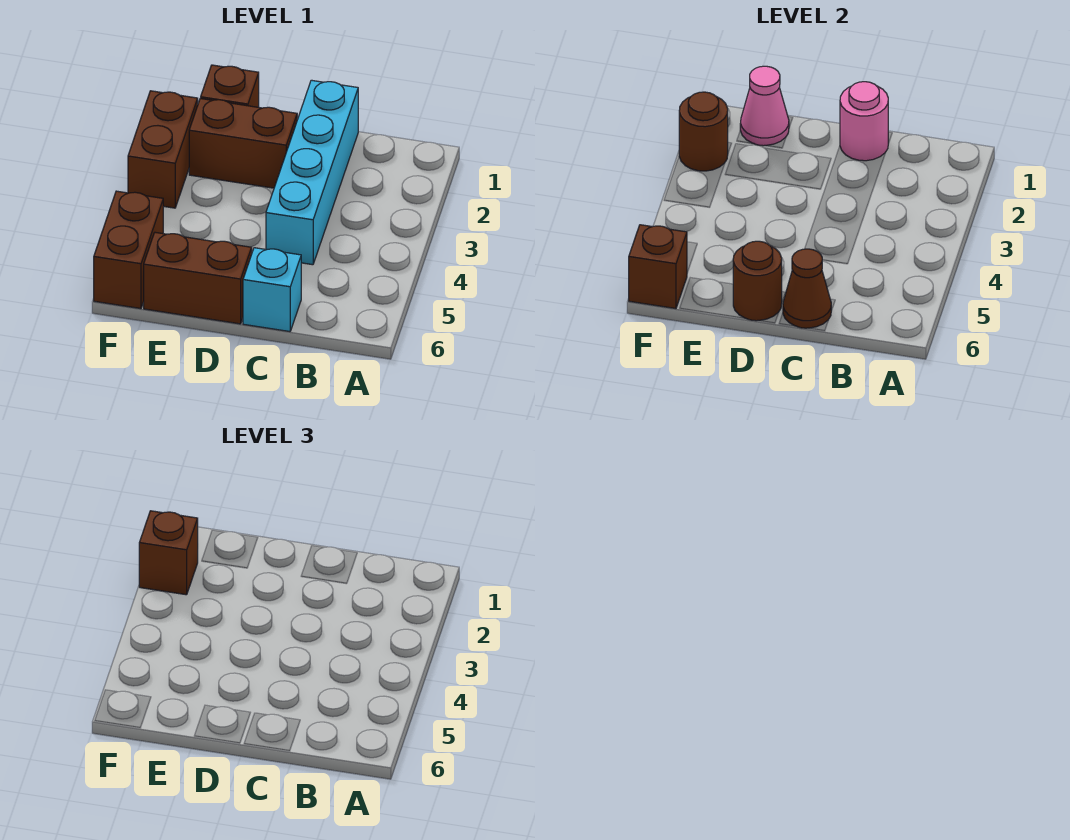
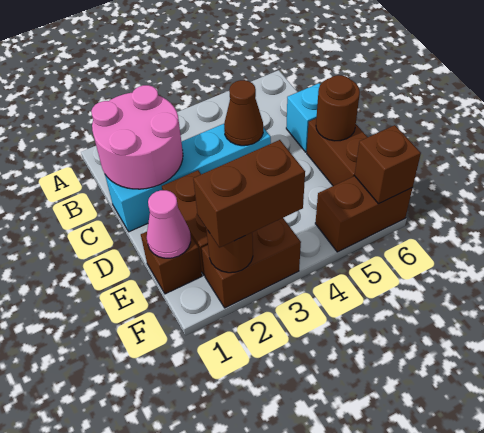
pink round brick C1 level 2 -> pink round brick B1:C2 level 2
brown cone C6 level 2 -> brown cone C4 level 2
brown brick F2 level 3 -> brown brick F2:F3 level 3

